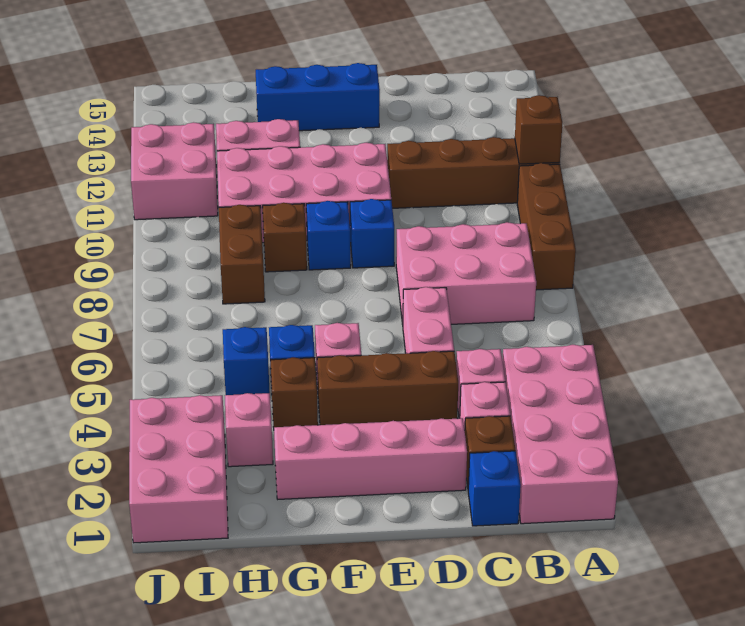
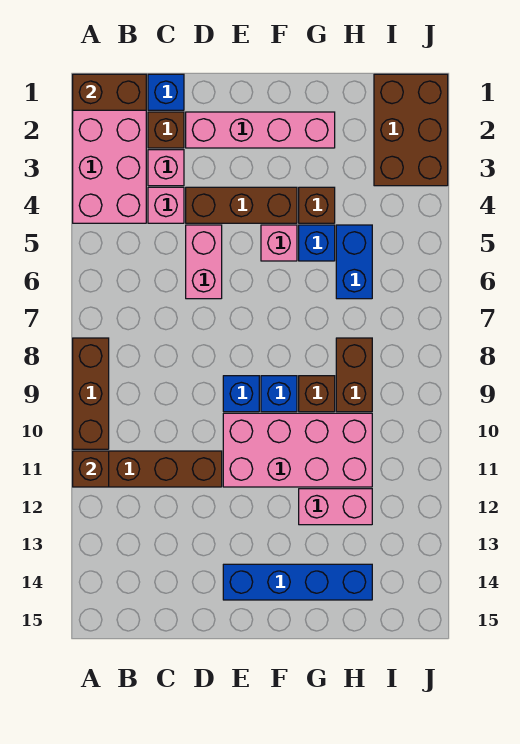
none -> brown brick A1:B1 level 2
pink brick B7:D8 level 1 -> none
blue brick E14:G14 level 1 -> blue brick E14:H14 level 1
pink brick H3 level 1 -> none
blue brick H5 level 1 -> blue brick H5:H6 level 1
pink brick I1:J3 level 1 -> brown brick I1:J3 level 1
pink brick I11:J12 level 1 -> none

